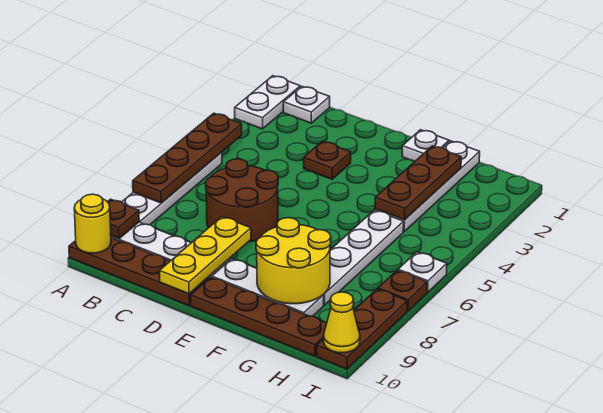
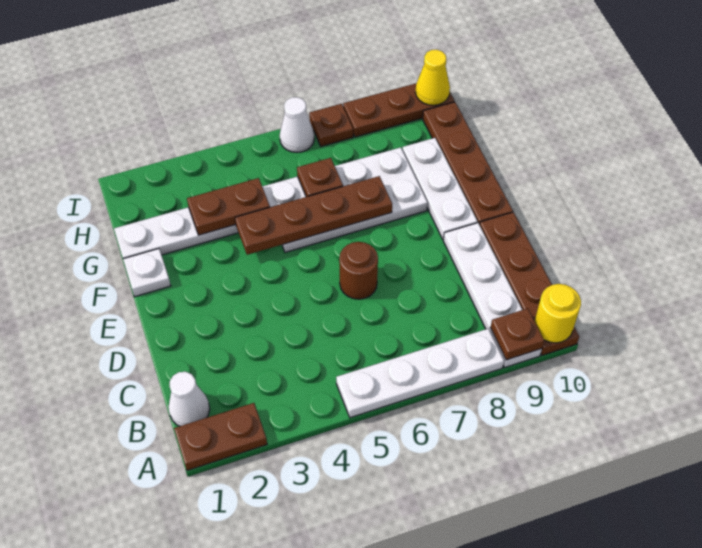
white plate A1:A2 level 1 -> brown plate A1:A2 level 1
brown plate A4:A7 level 2 -> brown plate F4:F7 level 2
white plate B1 level 1 -> white cone B1 level 1
brown round brick C6:D7 level 1 -> brown round brick D6 level 1
brown plate D3 level 1 -> brown plate G6 level 2
yellow plate D8:D10 level 2 -> none
yellow round brick F8:G9 level 2 -> none
brown plate G2:G4 level 2 -> brown plate G3:G4 level 2
white plate G5:G8 level 1 -> white plate F5:G8 level 1
white plate I6 level 1 -> white cone I6 level 1

